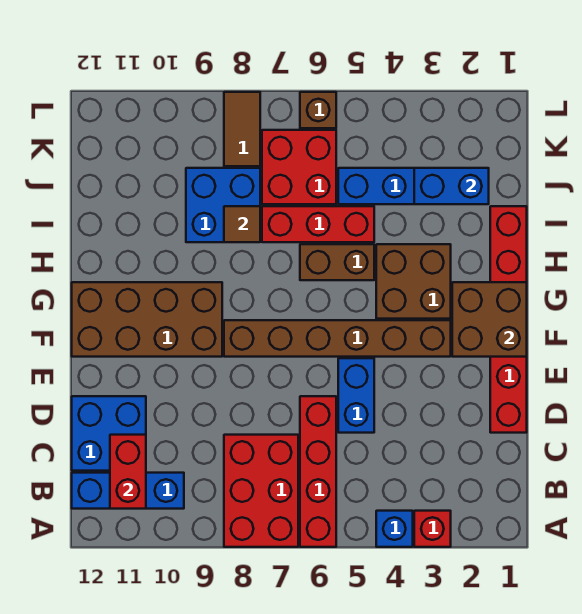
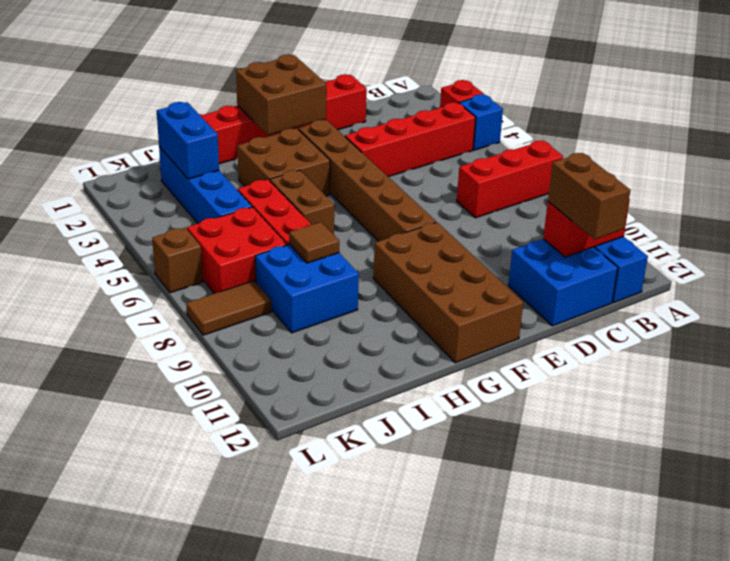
red brick A6:D6 level 1 -> red brick B4:E4 level 1
red brick A7:C8 level 1 -> red brick A7:C7 level 1
none -> brown brick C11:C12 level 3
blue brick D5:E5 level 1 -> none

